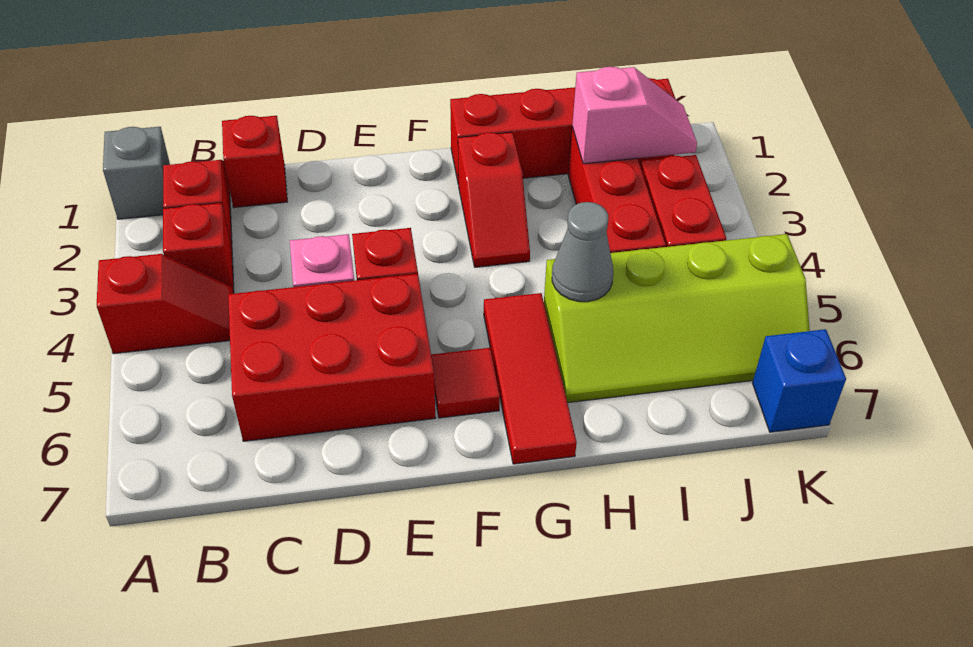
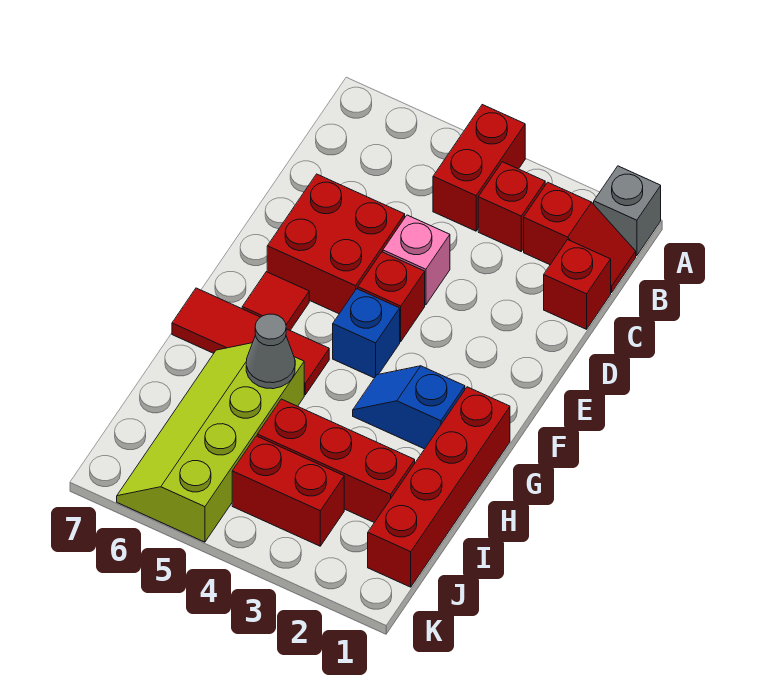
red slope A4:B4 level 1 top A -> red brick A4:B4 level 1
red brick C5:E6 level 1 -> red brick D5:E6 level 1
red slope G2:G3 level 1 top 2 -> blue slope G2:G3 level 1 top 2
pink slope I2:J2 level 2 top I -> none
blue brick K7 level 1 -> blue brick F4 level 1

